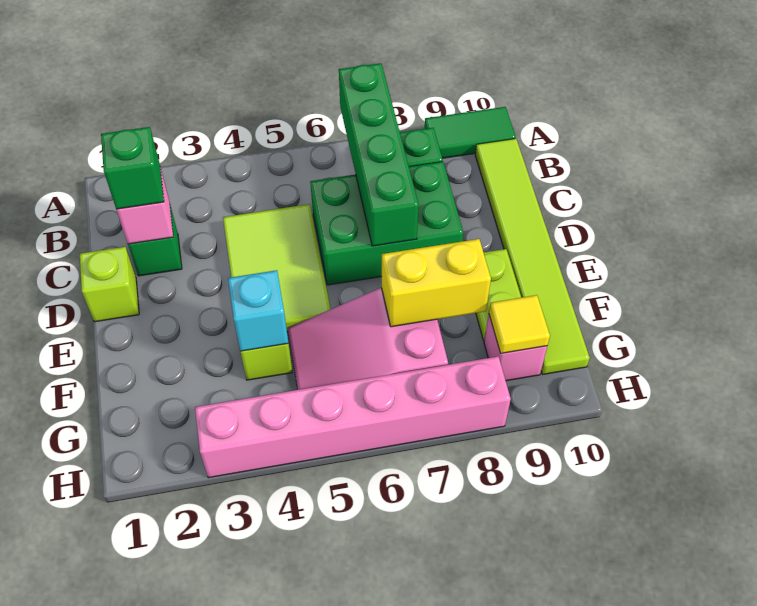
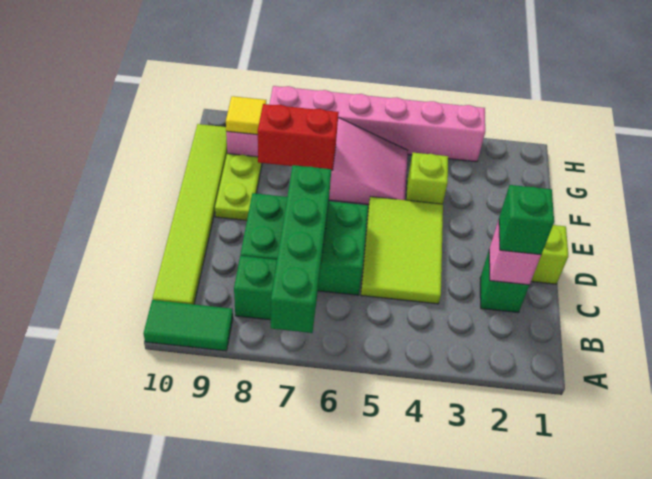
cyan brick F4 level 2 -> none
yellow brick F7:F8 level 2 -> red brick F7:F8 level 2

